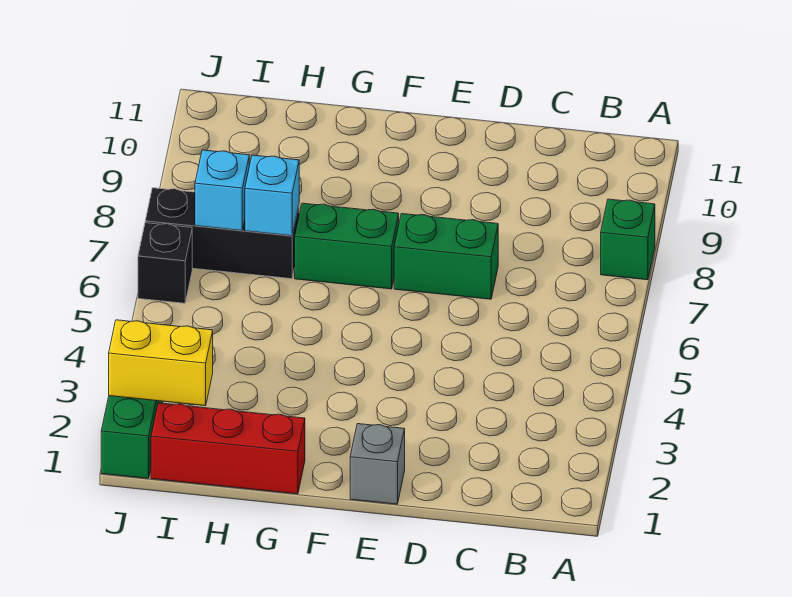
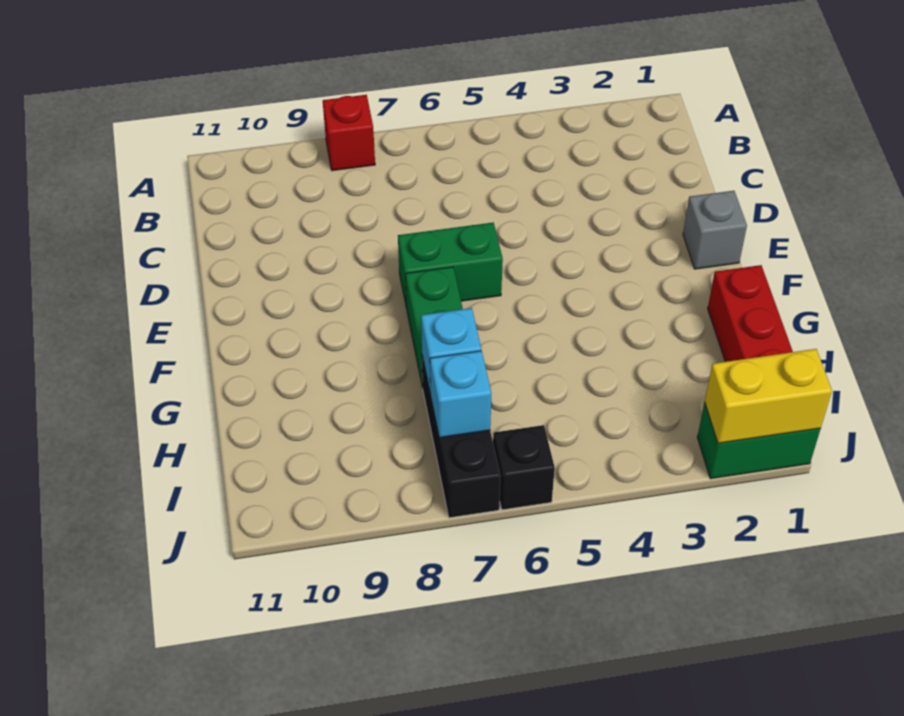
green brick A8 level 1 -> red brick A8 level 1
green brick D7:E7 level 1 -> green brick E6:E7 level 1
yellow brick I2:J2 level 2 -> yellow brick J1:J2 level 2

